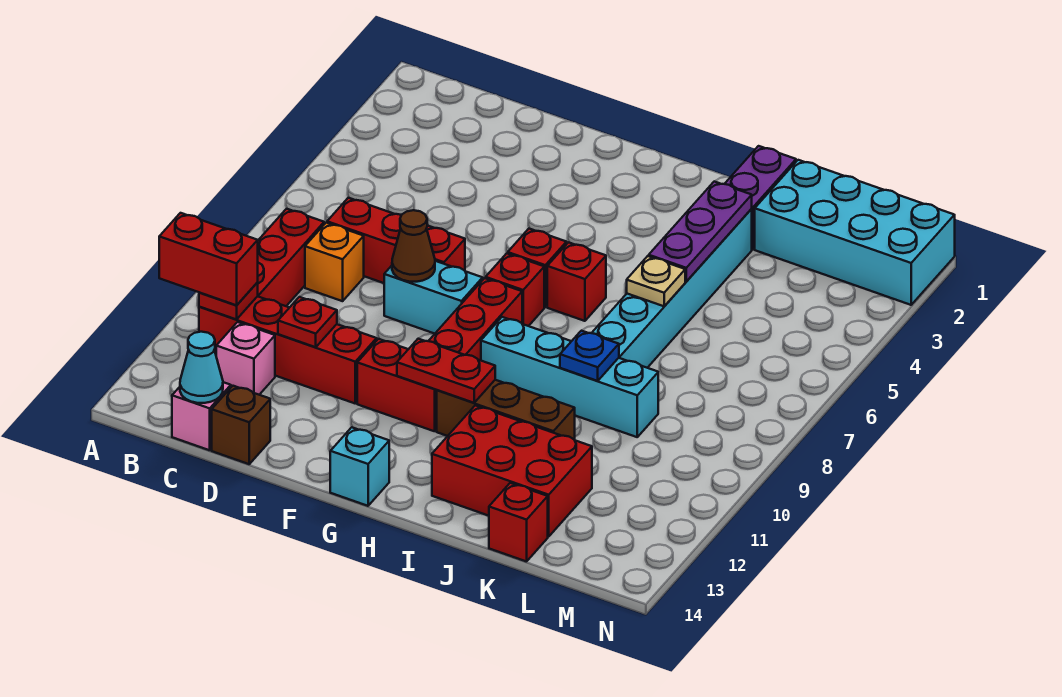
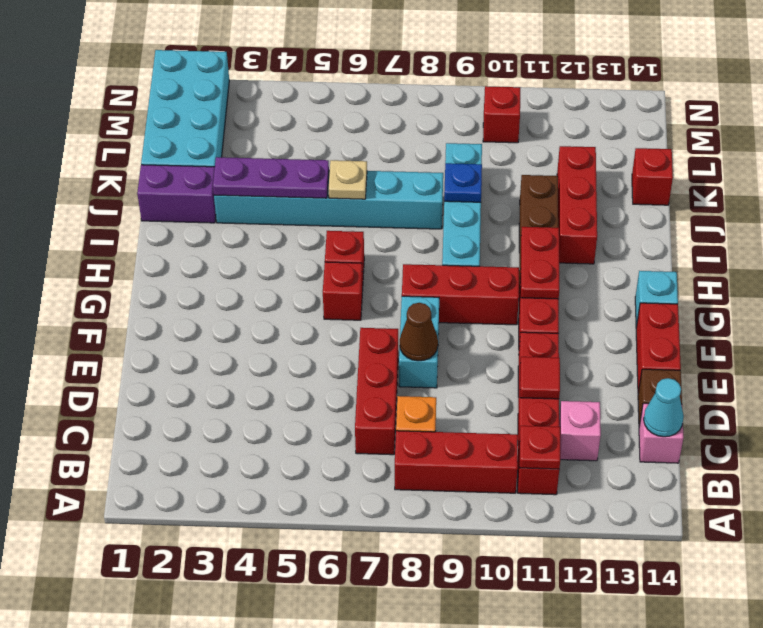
red brick A11:B11 level 3 -> red brick E14:F14 level 1
red plate D11 level 2 -> red tile D11 level 2
red brick G7 level 1 -> red brick M10 level 1
red brick I12:K13 level 1 -> red brick I12:K12 level 1

